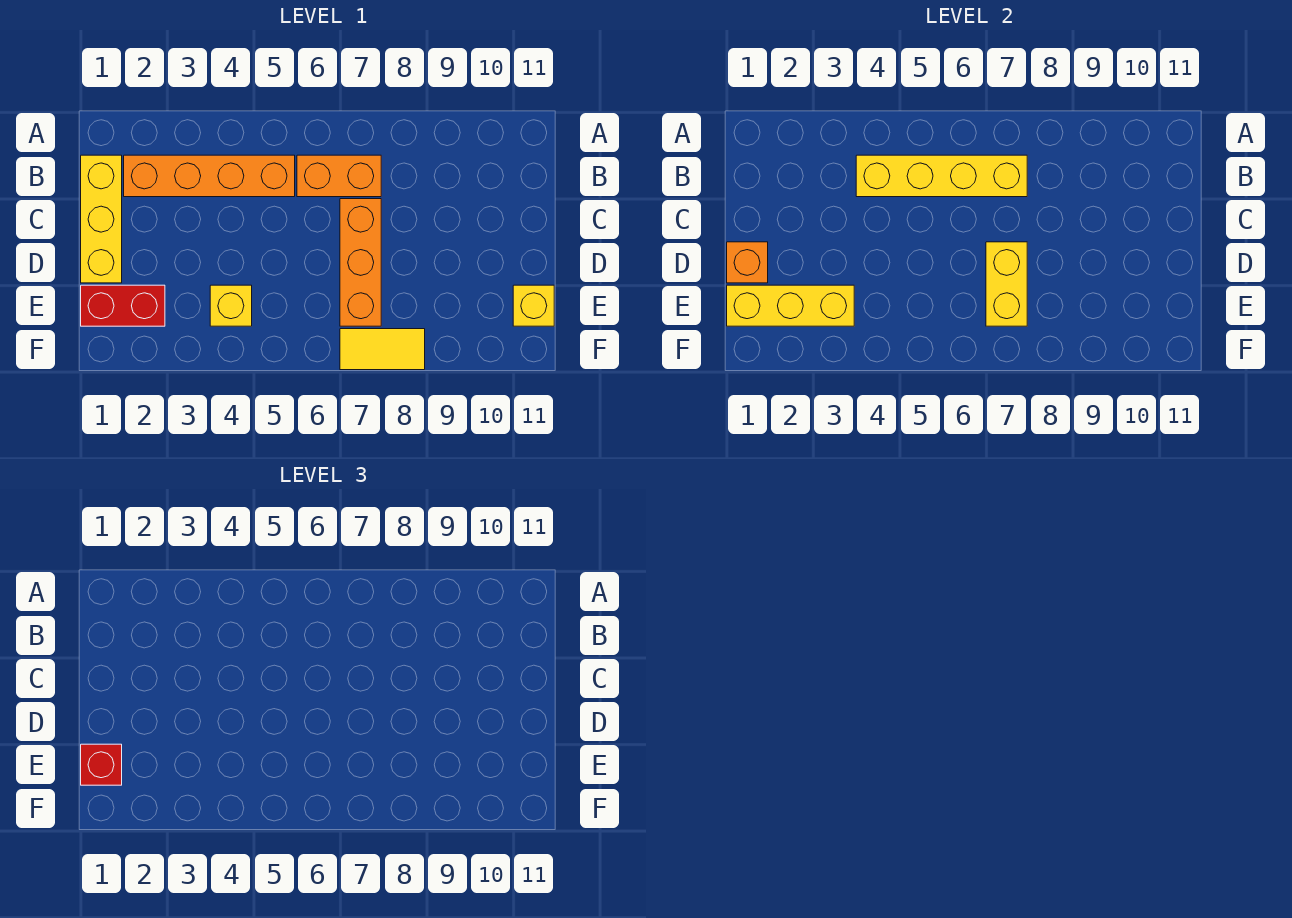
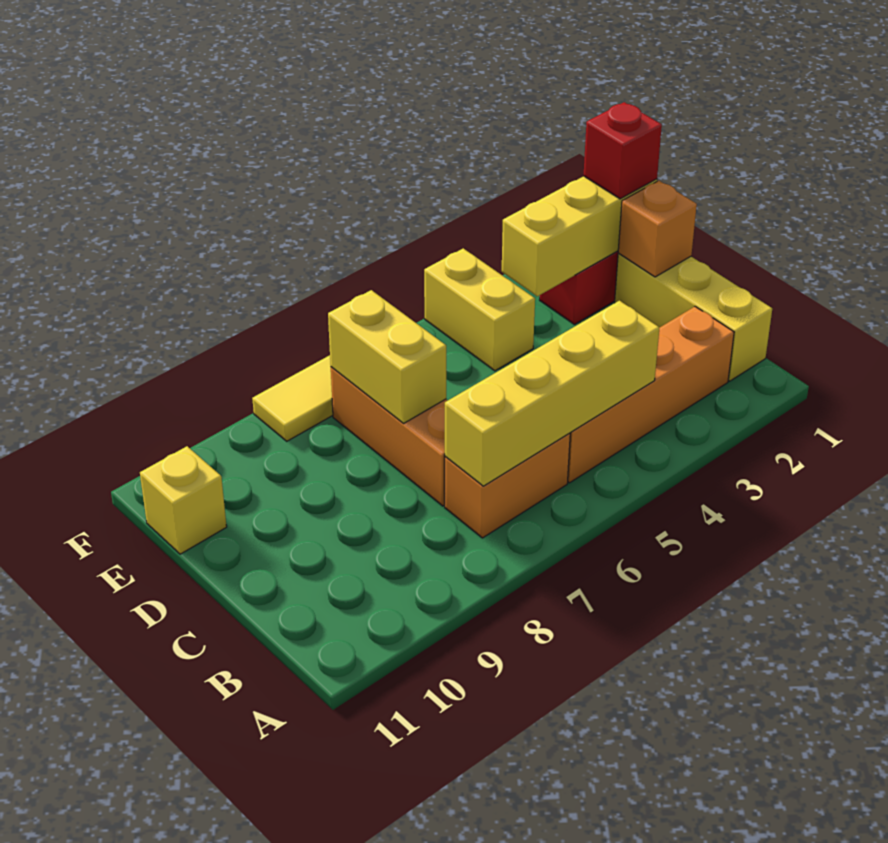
yellow brick E4 level 1 -> yellow brick E4:F4 level 1

